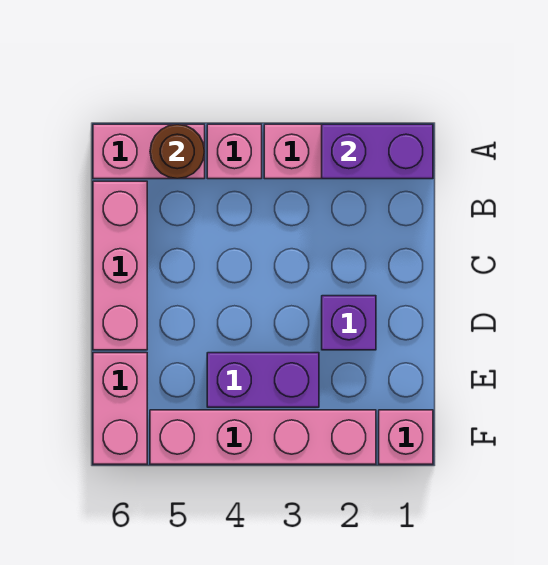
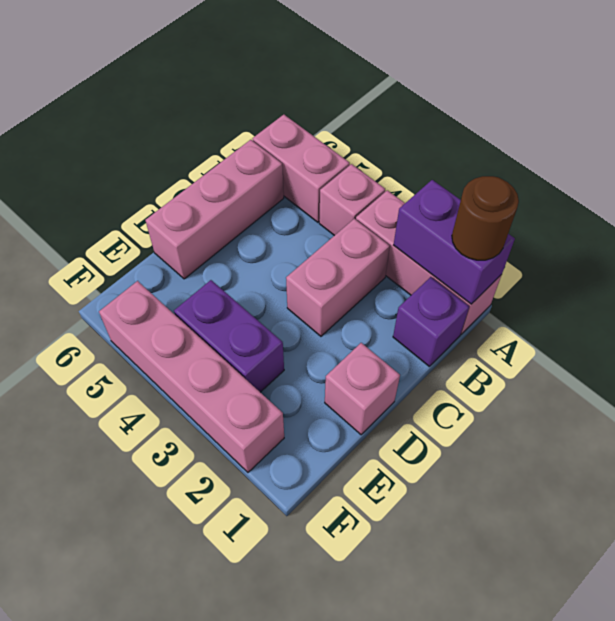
brown round brick A5 level 2 -> brown round brick A1 level 3
purple brick D2 level 1 -> purple brick B1 level 1
pink brick E6:F6 level 1 -> pink brick B3:C3 level 1
pink brick F1 level 1 -> pink brick D1 level 1

